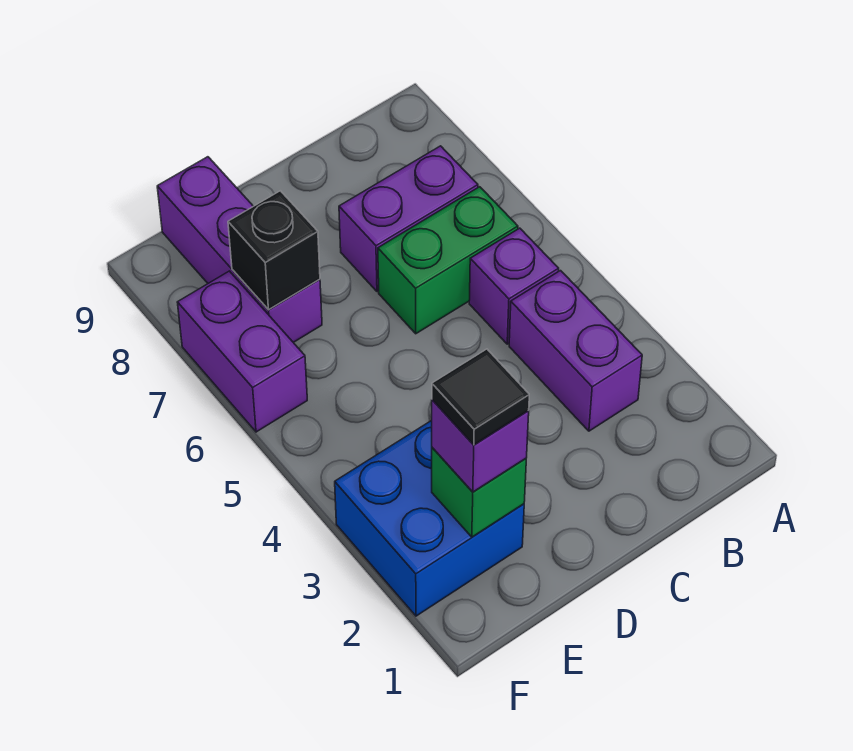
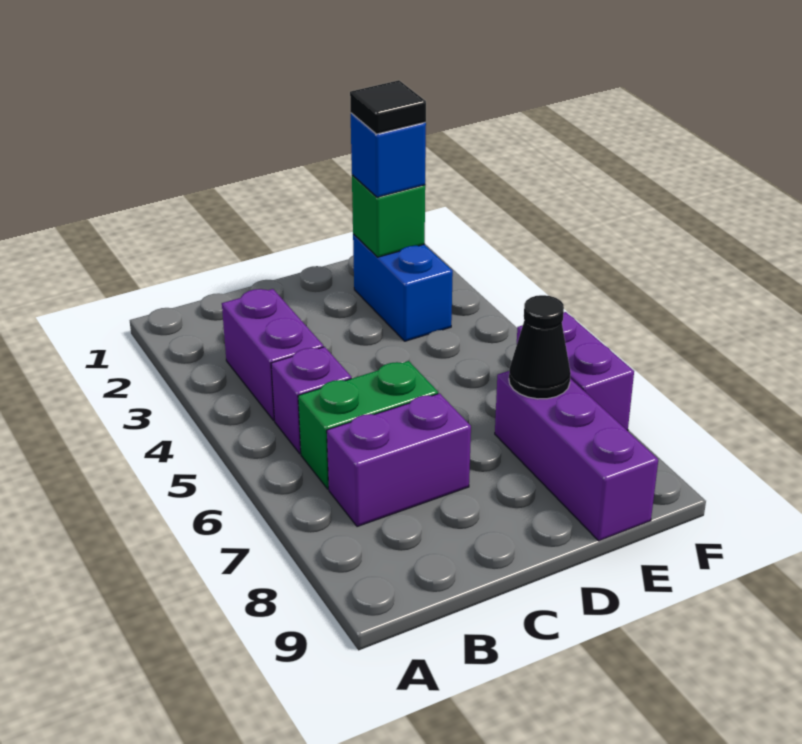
blue brick E2:F3 level 1 -> blue brick E2:E3 level 1
purple brick E2 level 3 -> blue brick E2 level 3
black brick E7 level 2 -> black cone E7 level 2

